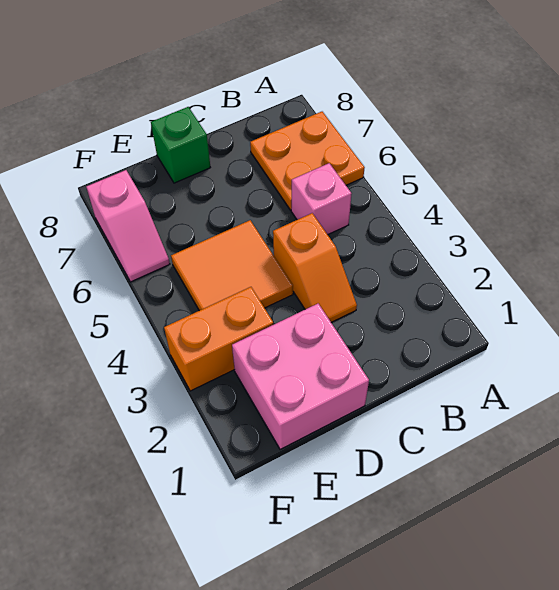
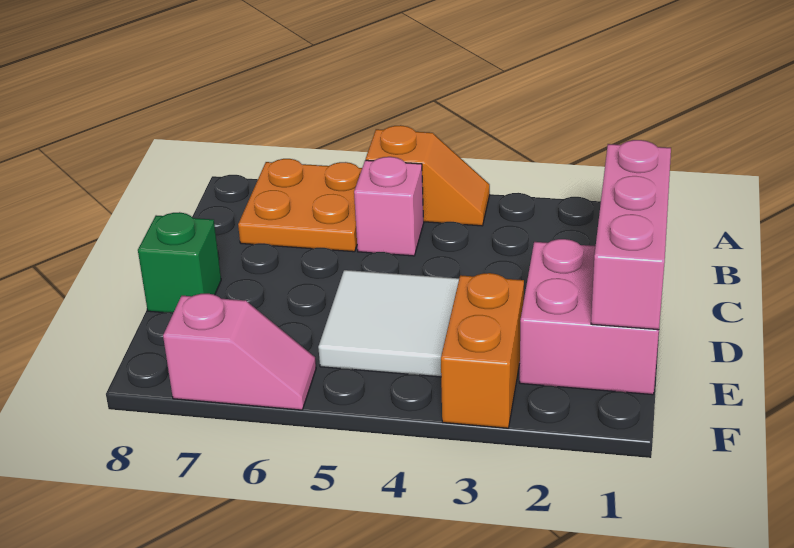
none -> pink brick C1:E1 level 2
orange slope C3:C4 level 1 top 4 -> orange slope A4:A5 level 1 top 5
orange tile D4:E5 level 1 -> white tile D4:E5 level 1

